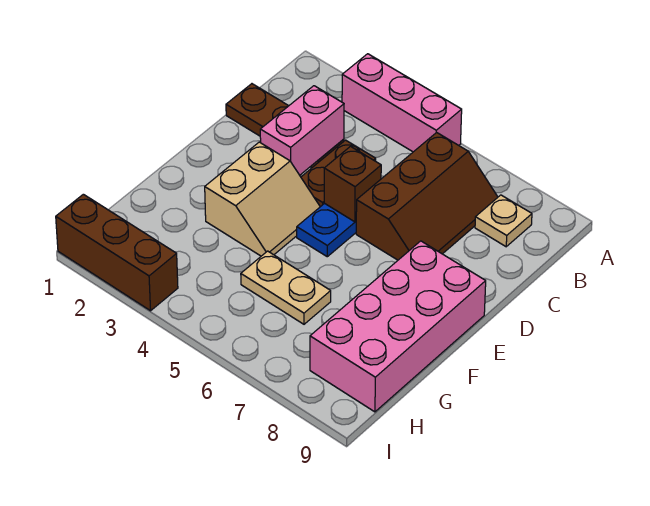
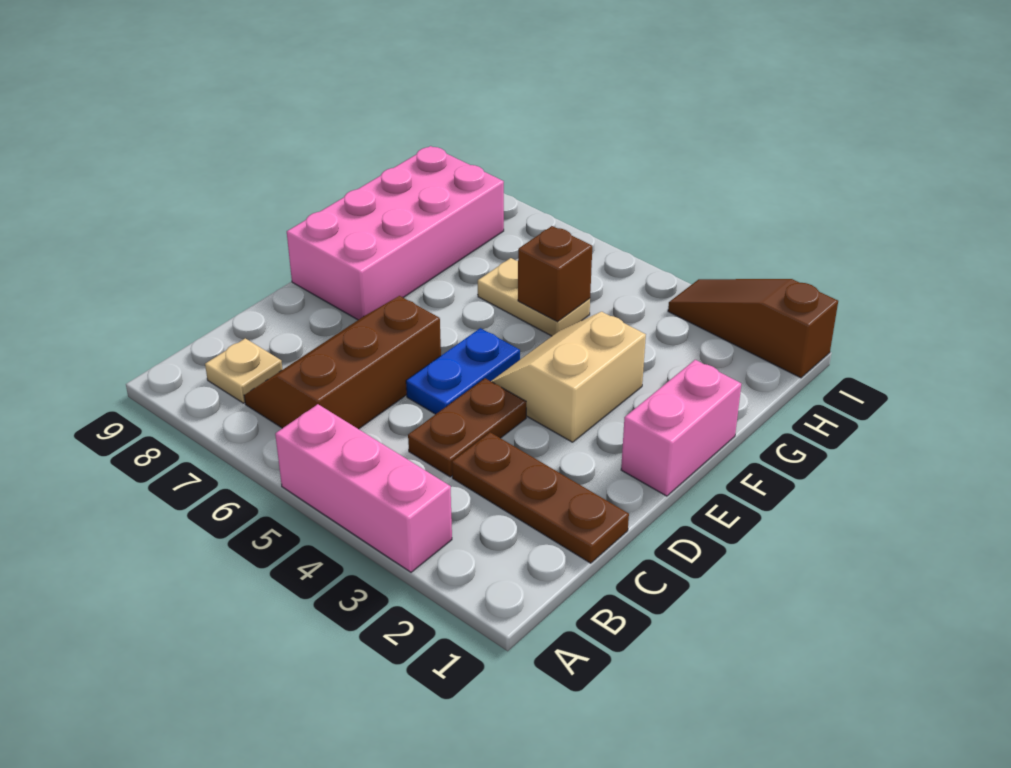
pink brick C3:D3 level 2 -> pink brick E1:F1 level 1
brown brick D5 level 2 -> brown brick G5 level 2
brown brick I1:I3 level 1 -> brown slope I1:I3 level 1 top 1

